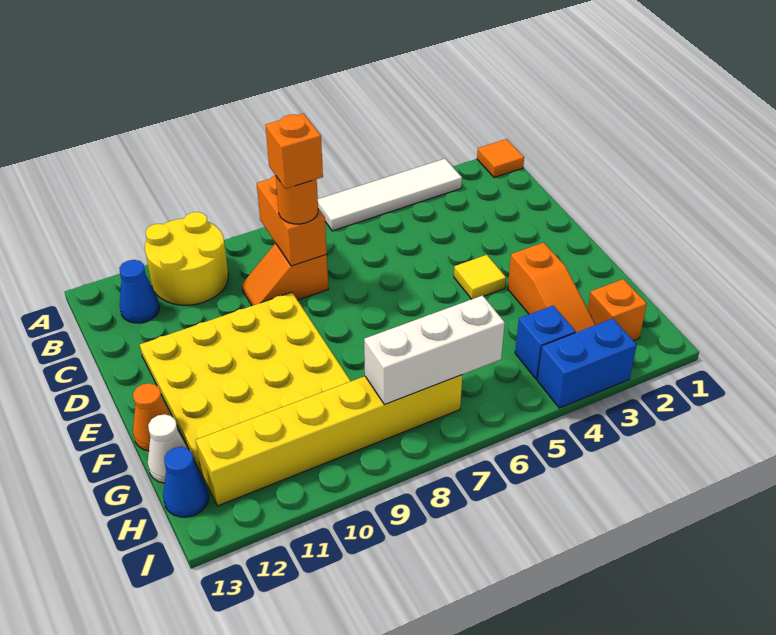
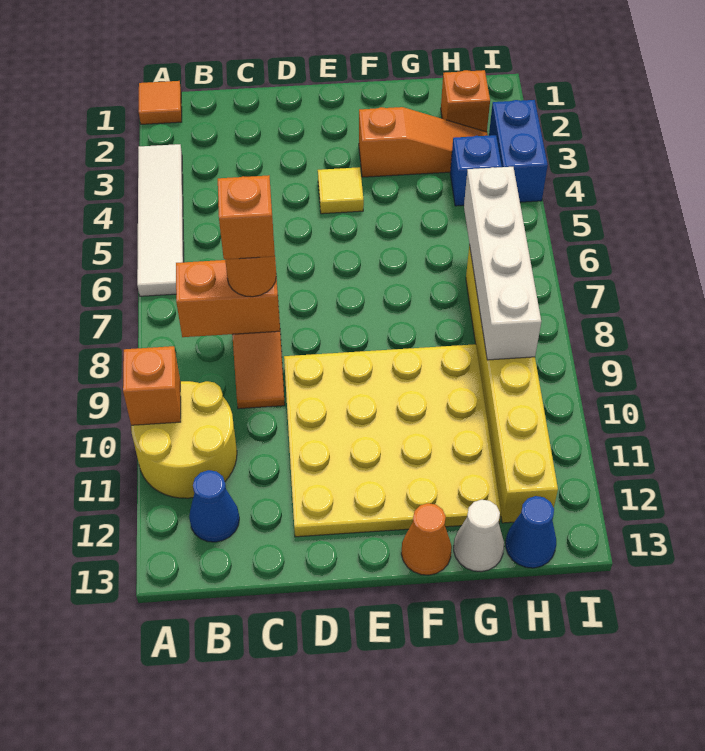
none -> orange brick A10 level 2
white brick H6:H8 level 2 -> white brick H6:H9 level 2

